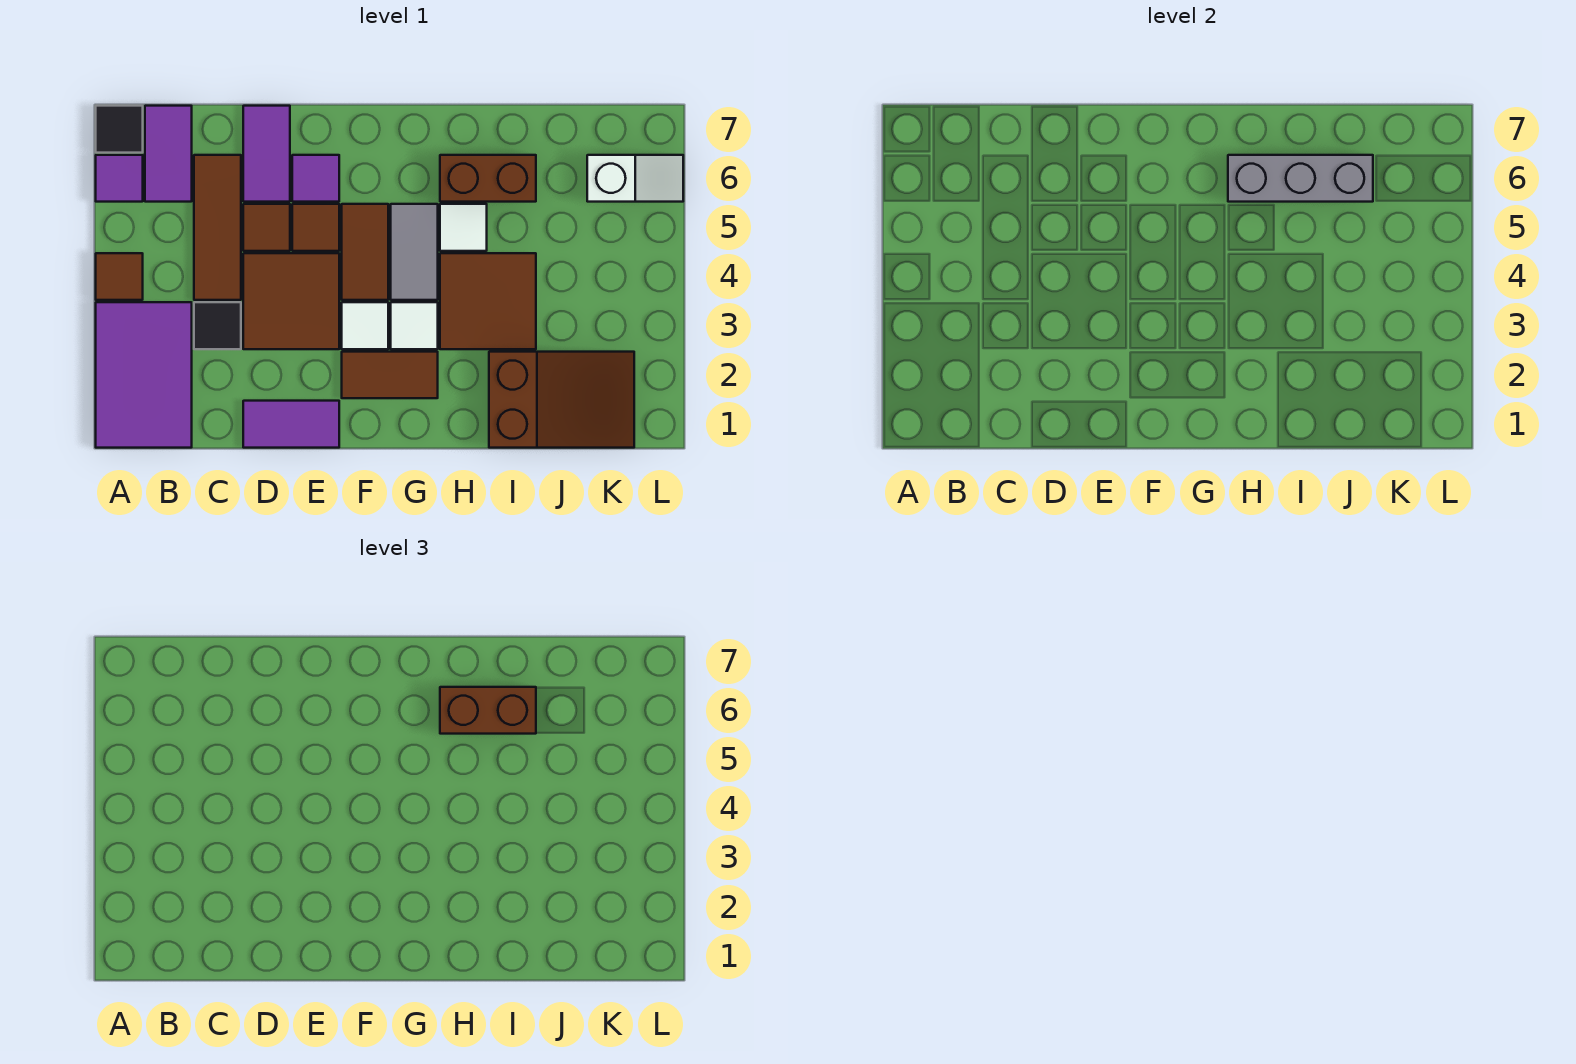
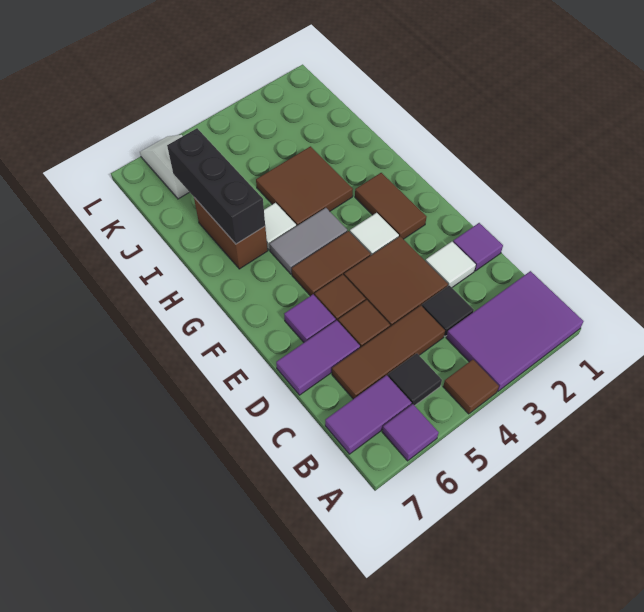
black tile A7 level 1 -> black tile B5 level 1
purple tile D1:E1 level 1 -> purple tile D1 level 1
white tile G3 level 1 -> white tile D2 level 1
grey brick H6:J6 level 2 -> black brick H6:J6 level 2
brown brick H6:I6 level 3 -> none
brown slope I1:K2 level 1 top I -> none

